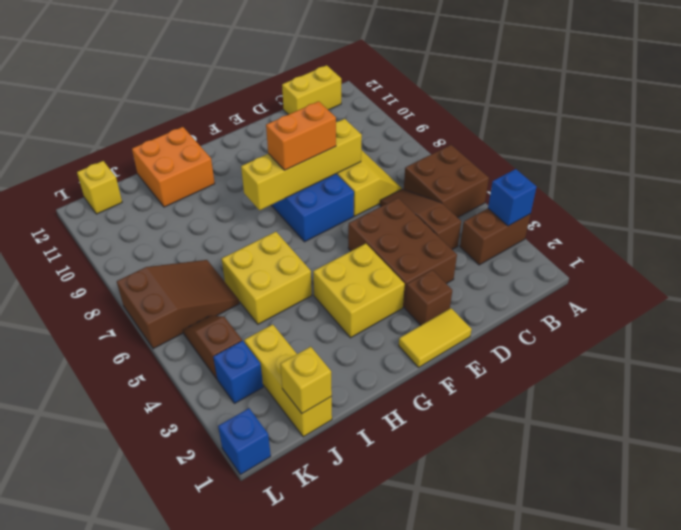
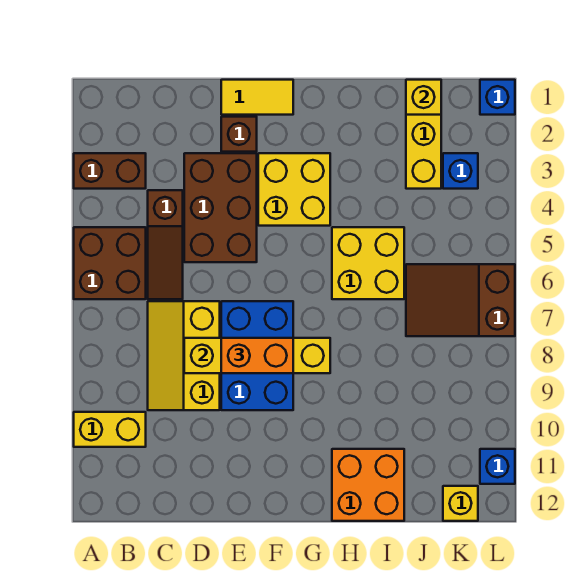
blue brick A3 level 2 -> blue brick L11 level 1
yellow brick B12:C12 level 1 -> yellow brick A10:B10 level 1
brown slope K4:K5 level 1 top 4 -> none

